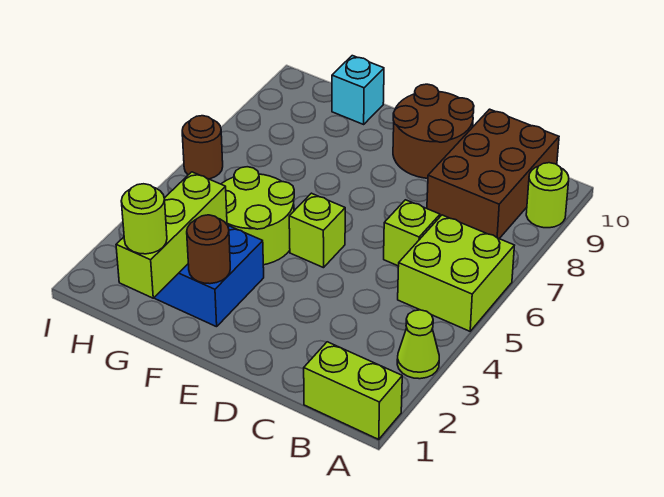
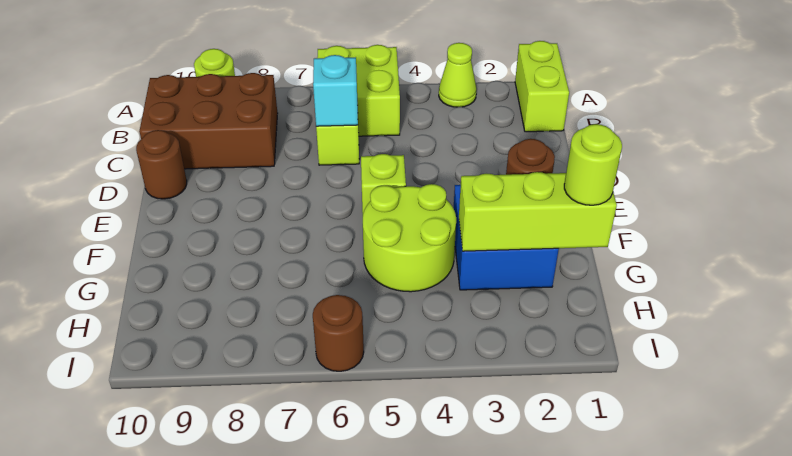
brown round brick D9:E10 level 1 -> brown round brick D10 level 1
cyan brick G10 level 1 -> cyan brick C6 level 2

